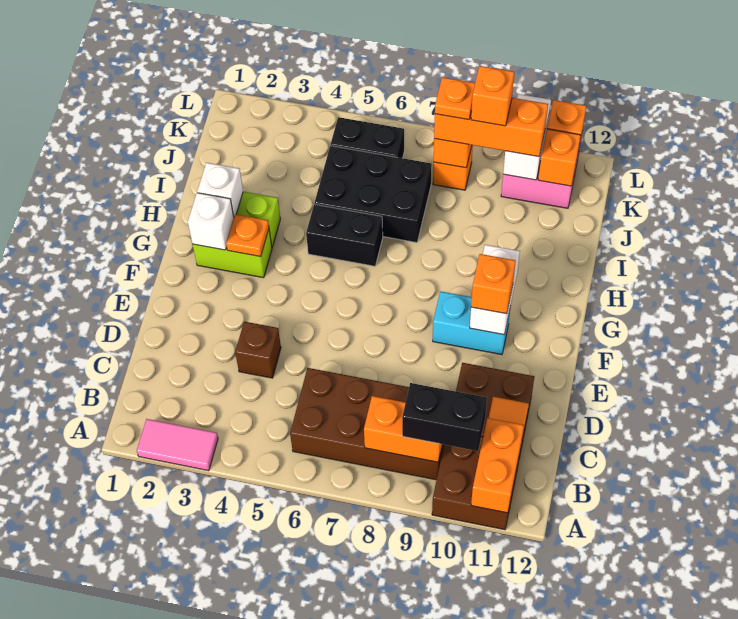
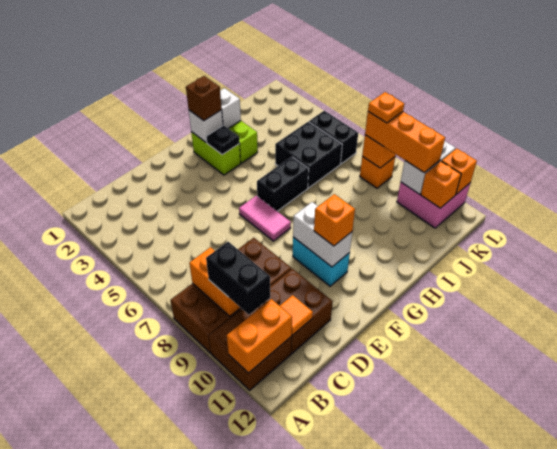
pink tile A2:A3 level 1 -> pink tile F6:F7 level 1
brown brick B6:C9 level 1 -> brown brick A8:D9 level 1
brown brick D4 level 1 -> brown brick G2 level 3
white brick F10:G10 level 2 -> white brick F9:F10 level 2
orange plate G3 level 2 -> black plate G3 level 2
black brick H5:H6 level 1 -> black brick G6:H6 level 1
black brick I5:J7 level 1 -> black brick I5:J6 level 1
orange brick K9 level 4 -> none

